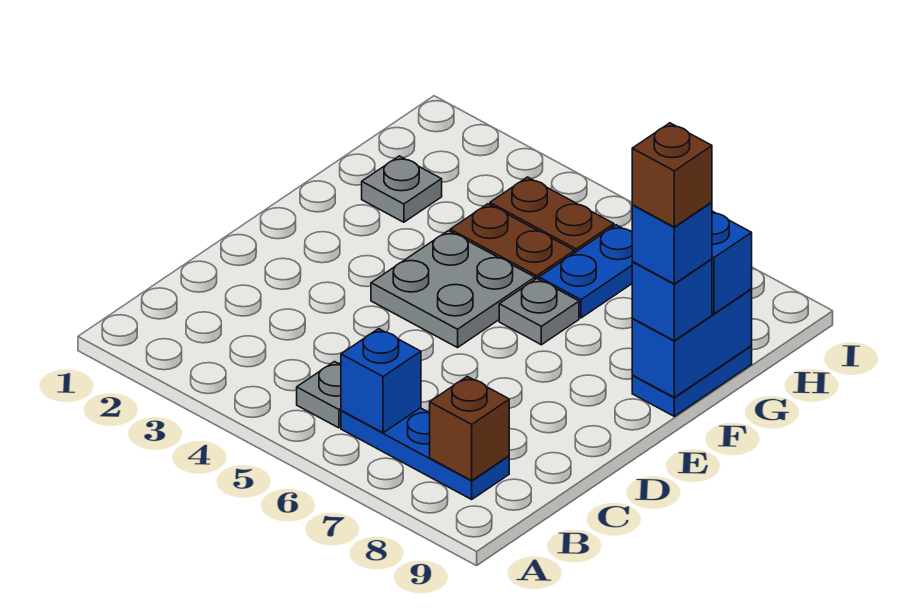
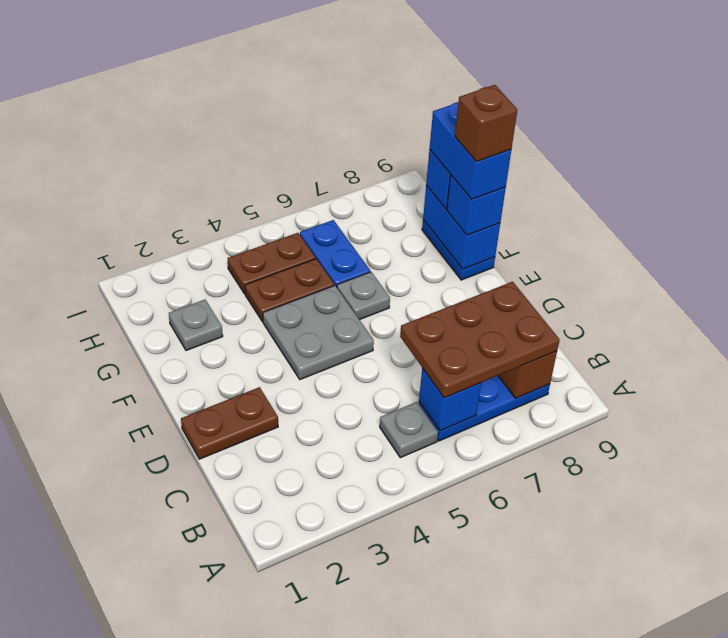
none -> brown plate B6:C8 level 3
none -> brown plate D1:D2 level 1
blue brick F9 level 4 -> blue brick F9:G9 level 4

